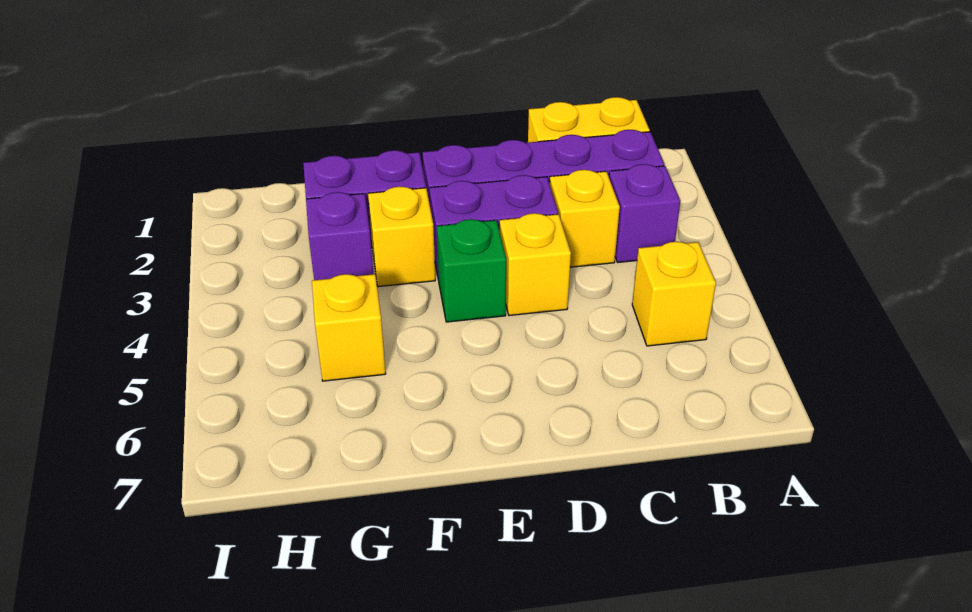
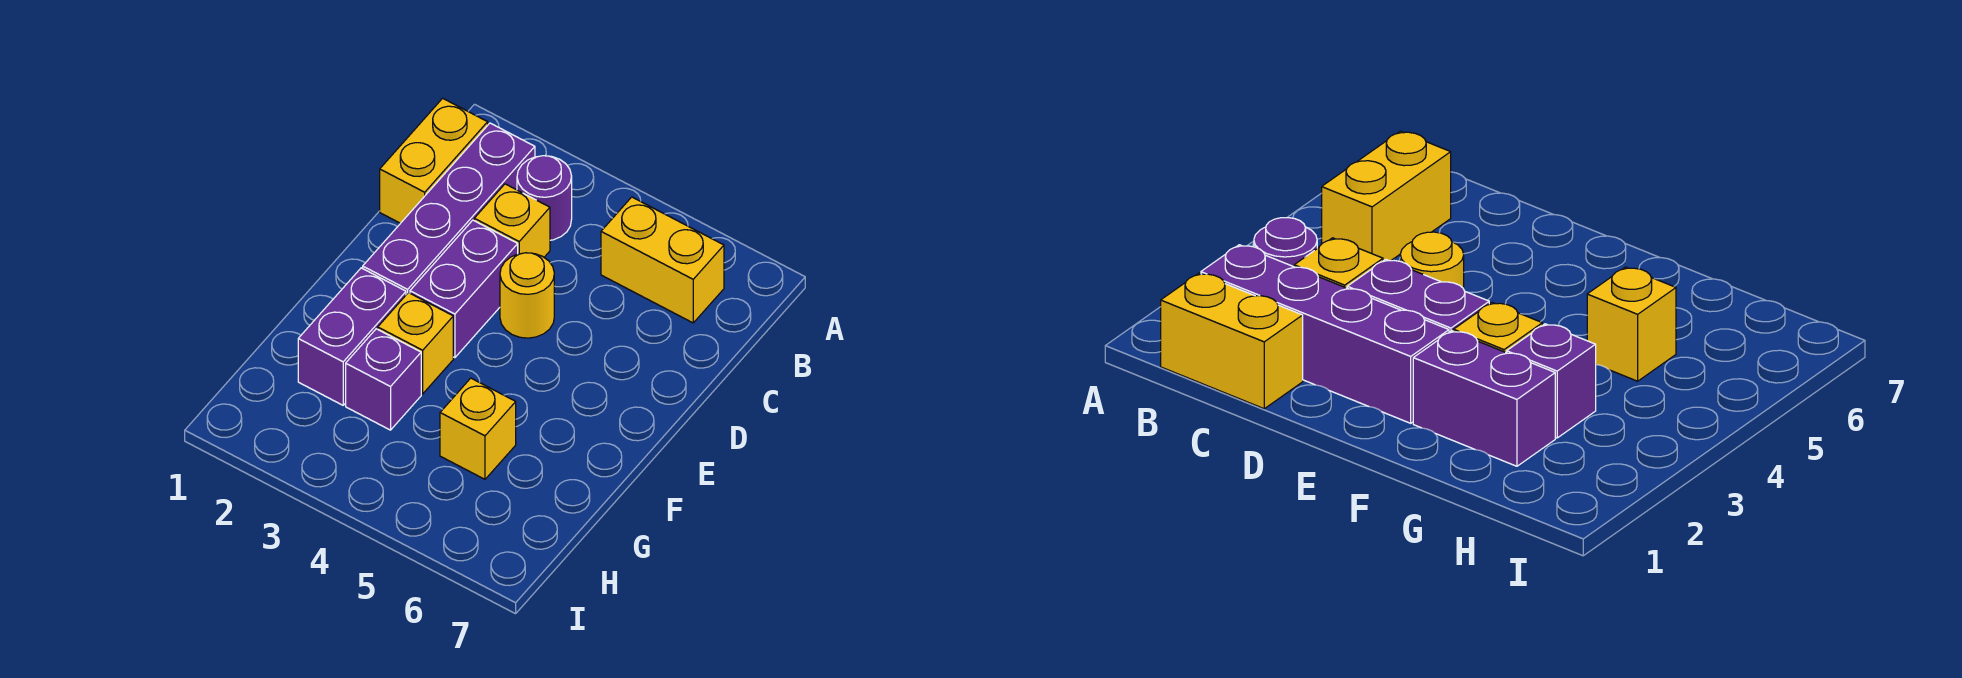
purple brick B3 level 1 -> purple round brick B3 level 1
yellow brick B5 level 1 -> yellow brick B5:B6 level 1
yellow brick D4 level 1 -> yellow round brick D4 level 1
green brick E4 level 1 -> none

